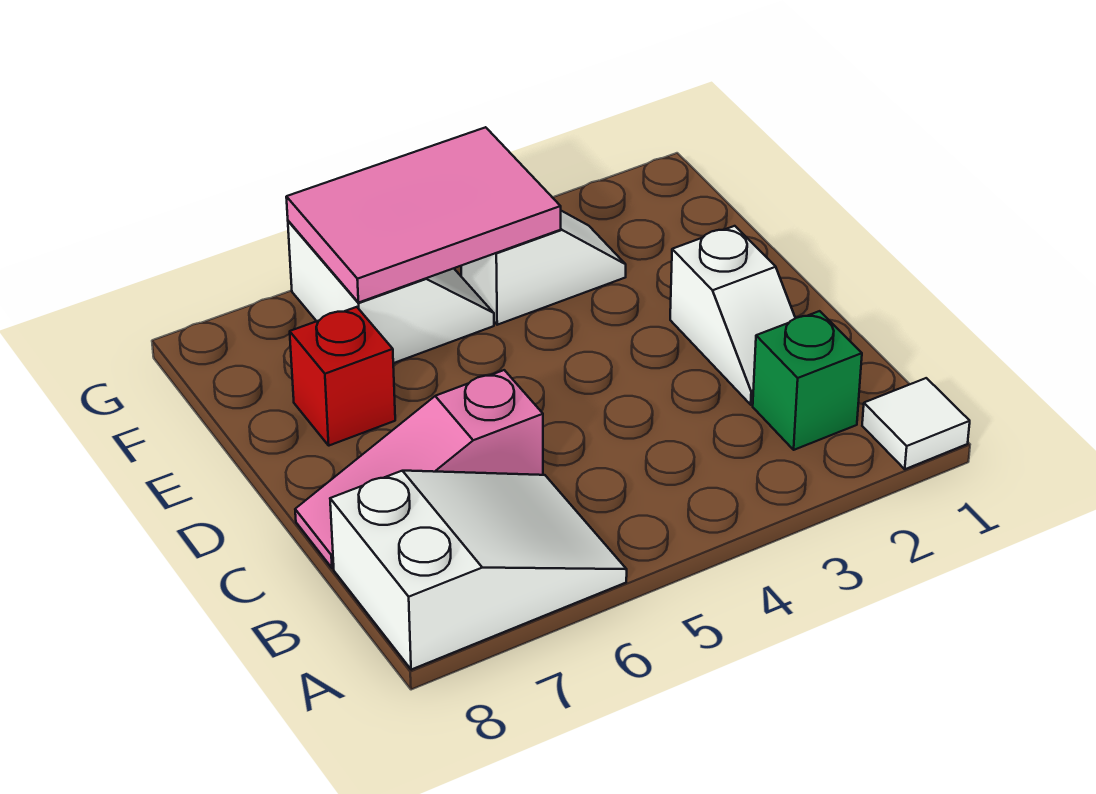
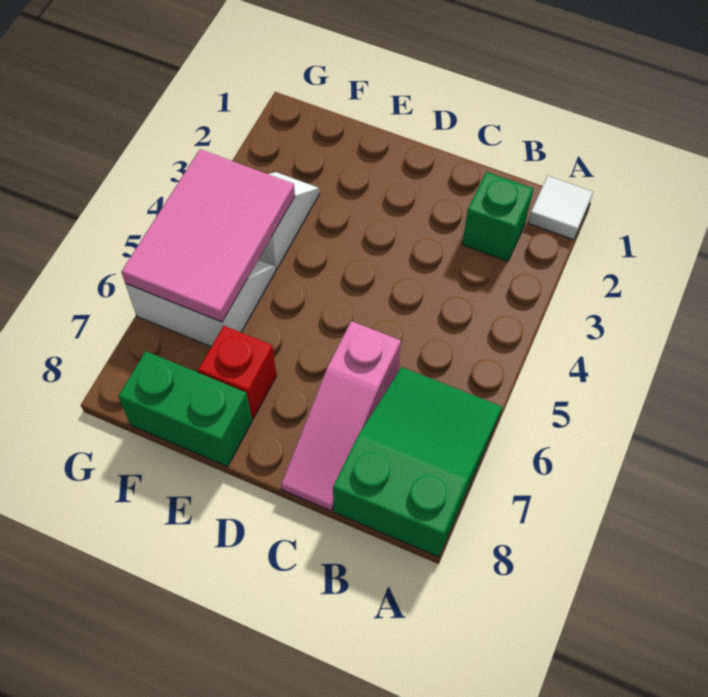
white slope A6:B8 level 1 top 8 -> green slope A6:B8 level 1 top 8
white slope C2:D2 level 1 top D -> none
none -> green brick E8:F8 level 1

